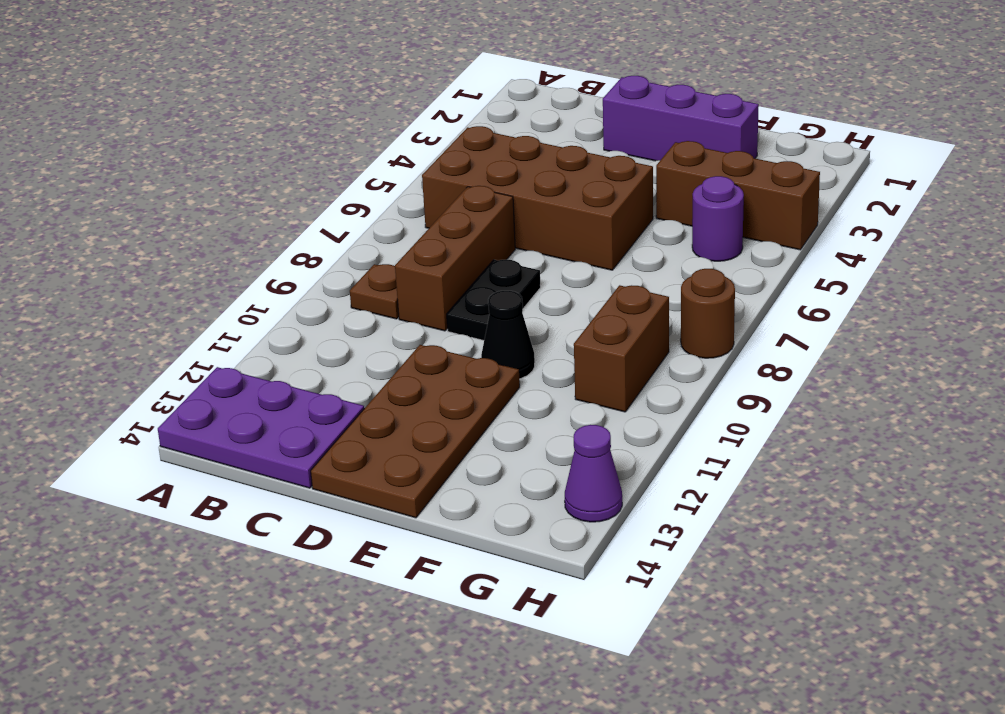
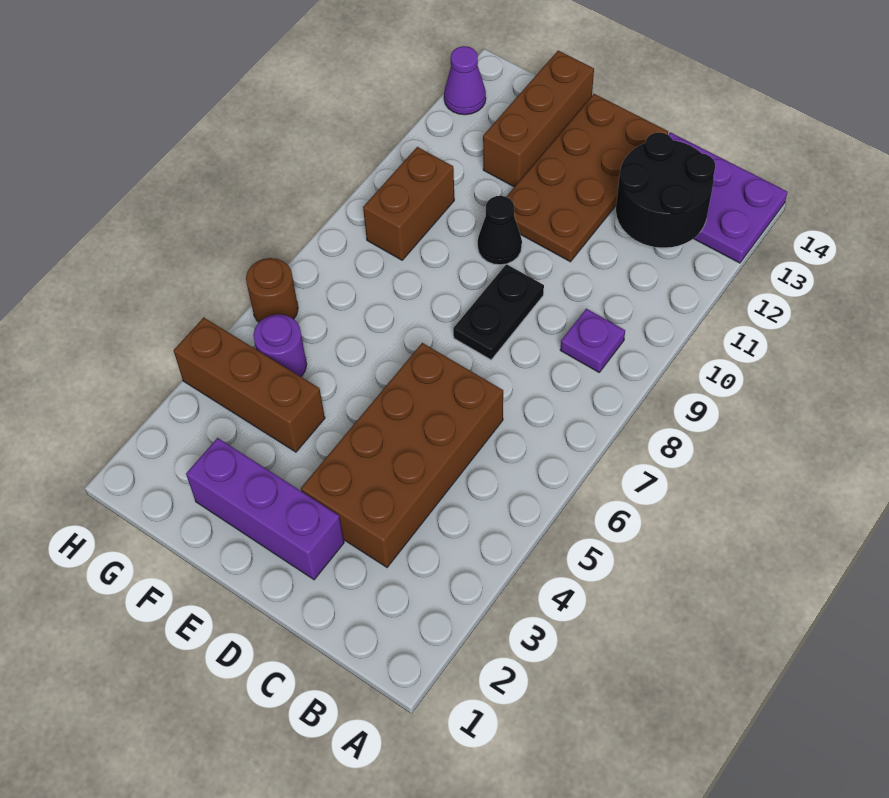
brown brick B5:E6 level 1 -> brown brick C3:D6 level 1
brown plate B9 level 1 -> purple plate B9 level 1
none -> black round brick B12:C13 level 2
brown brick C7:C9 level 1 -> brown brick F12:F14 level 1
brown round brick H8 level 1 -> brown round brick H6 level 1

